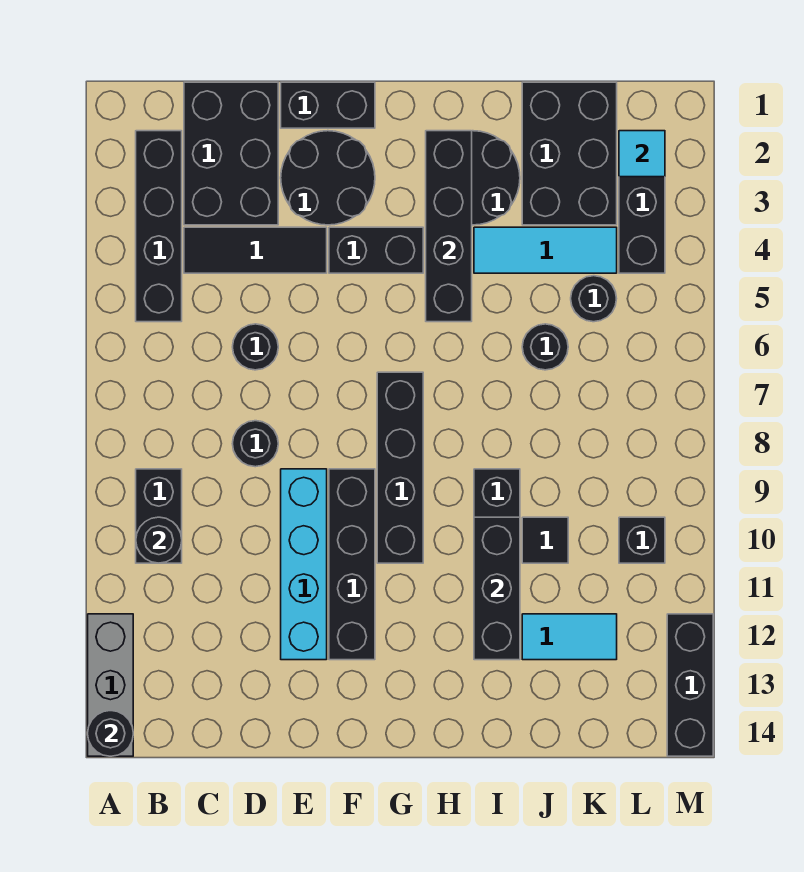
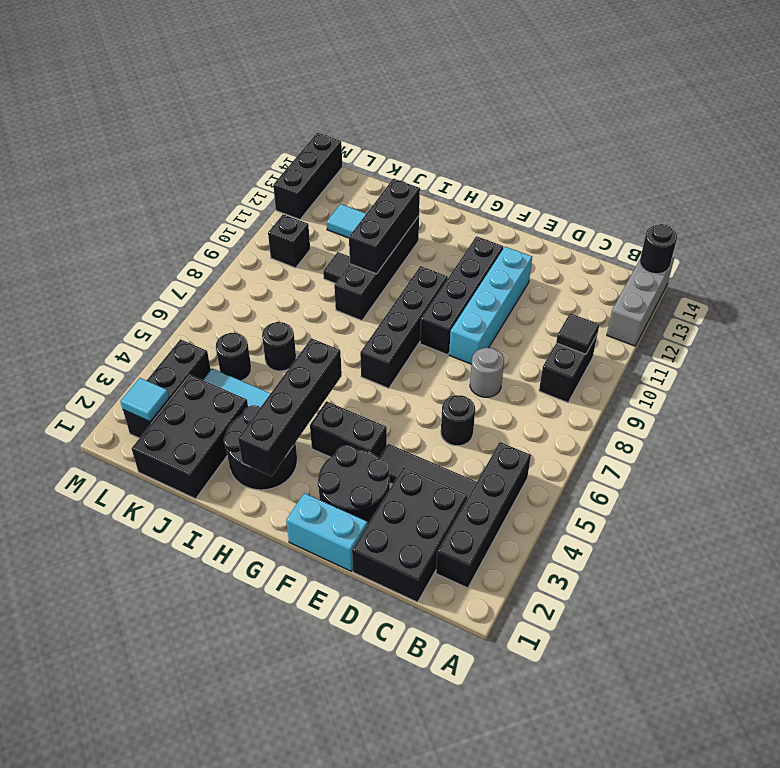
black round brick B10 level 2 -> black tile B10 level 2
black round brick D8 level 1 -> grey round brick D8 level 1
black brick E1:F1 level 1 -> cyan brick E1:F1 level 1

